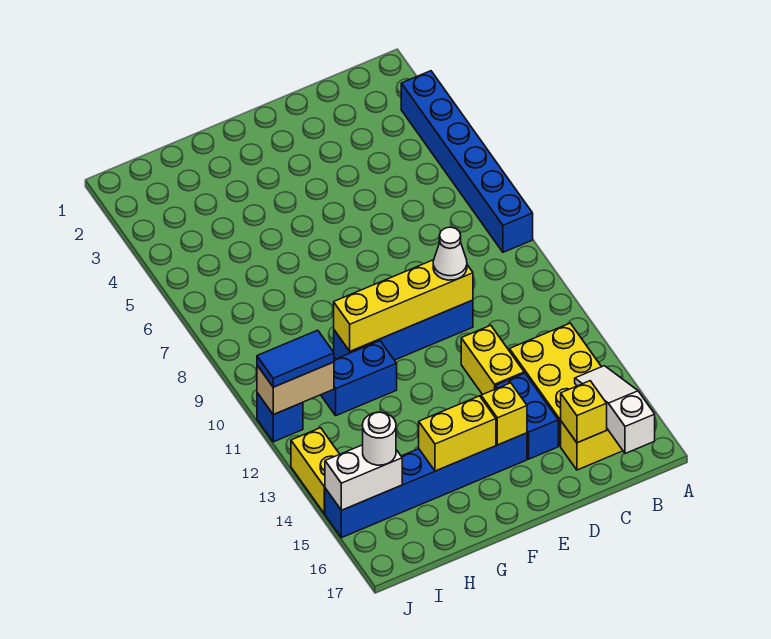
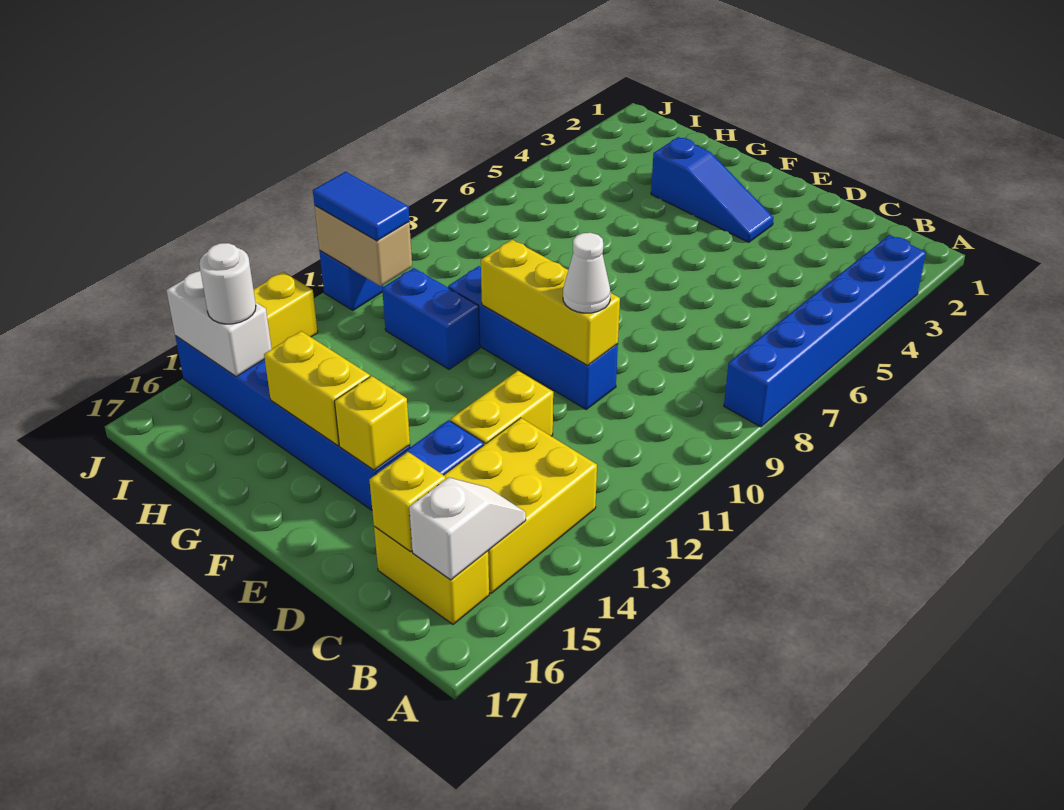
white slope B15:B17 level 2 top 17 -> white slope B15:B16 level 2 top 16
yellow brick D10:G10 level 2 -> yellow brick D10:F10 level 2
none -> blue slope E3:G3 level 1 top G

